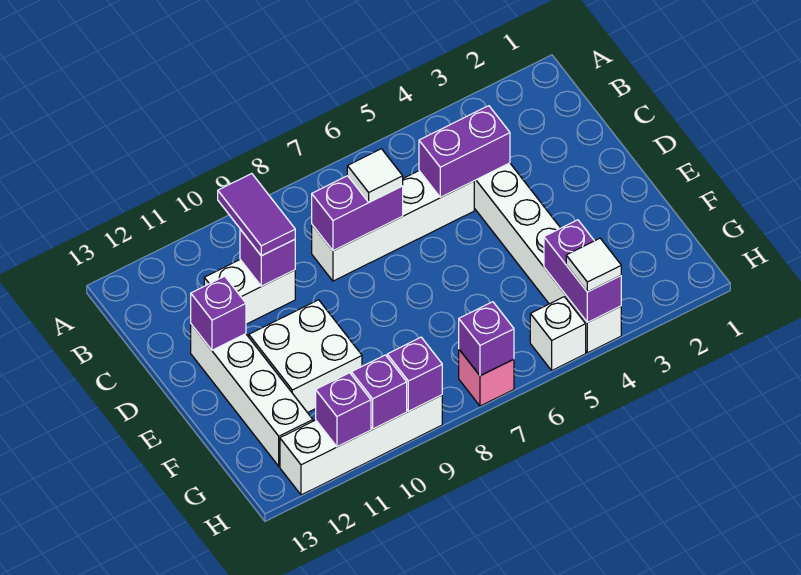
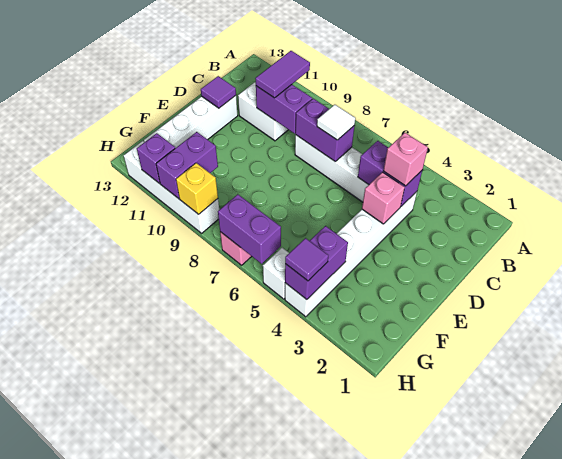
none -> pink brick C4 level 3
purple brick C10 level 2 -> purple brick C9:C10 level 2
none -> pink brick D4 level 2
purple brick D12 level 2 -> purple tile D12 level 2
white brick E10:F11 level 1 -> none
white tile H4 level 3 -> purple tile H4 level 3
purple brick H7 level 2 -> purple brick H6:H7 level 2
purple brick H9 level 2 -> yellow brick H9 level 2
purple brick H10 level 2 -> purple brick G10:H10 level 2

